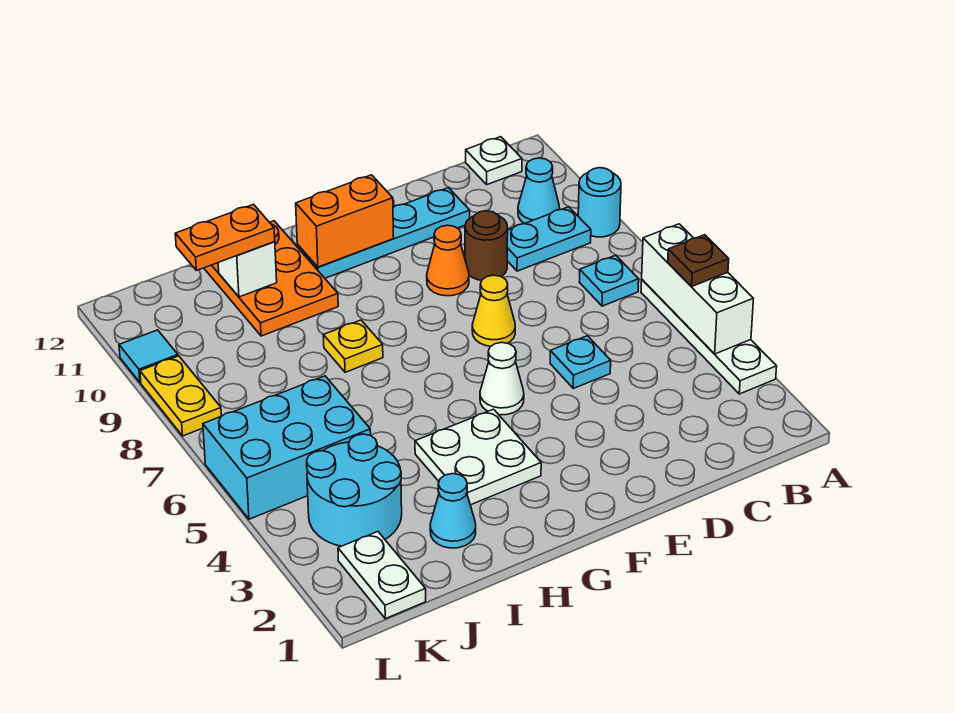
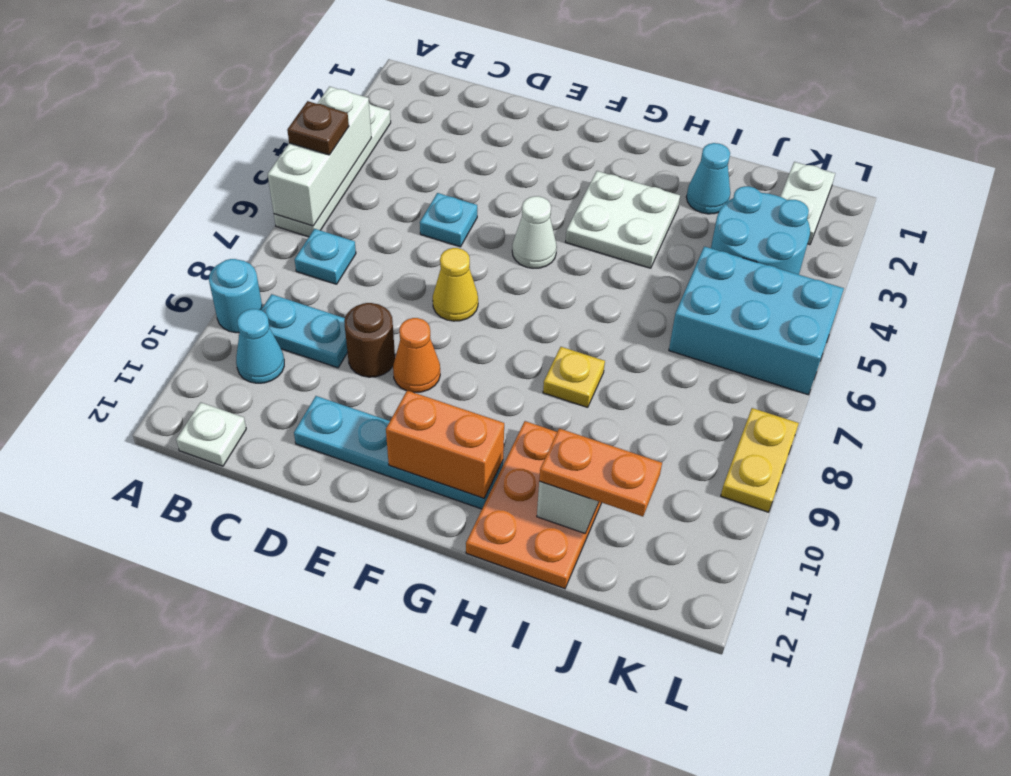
cyan tile L10 level 1 -> none

